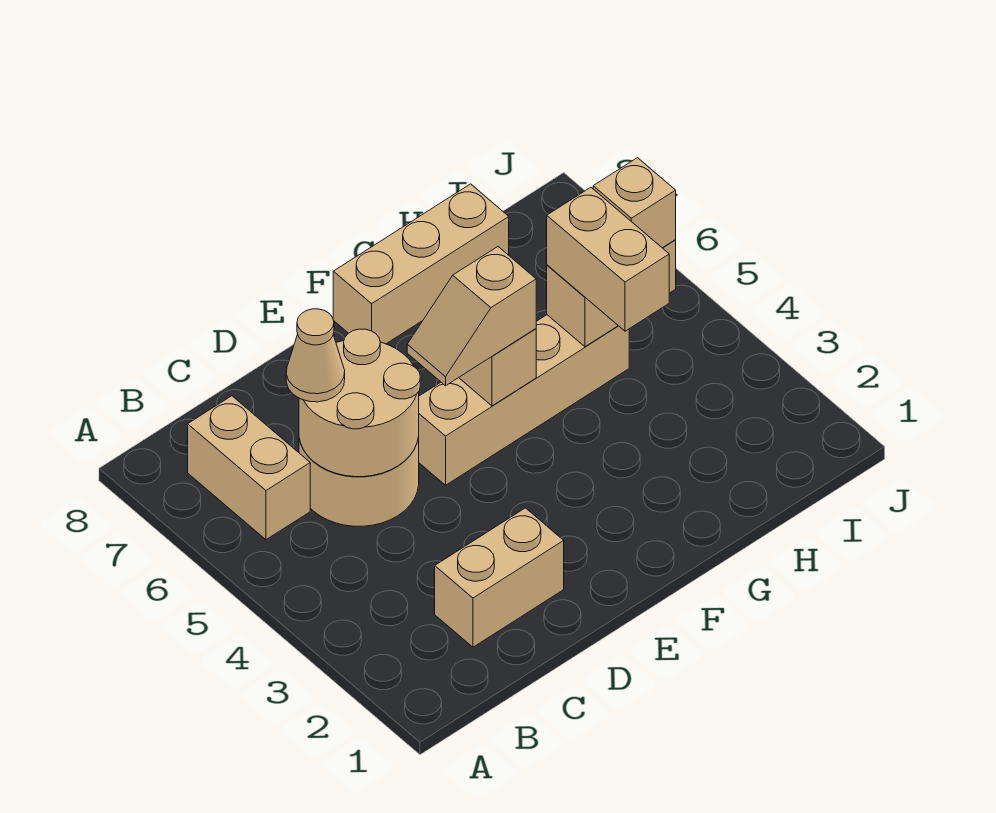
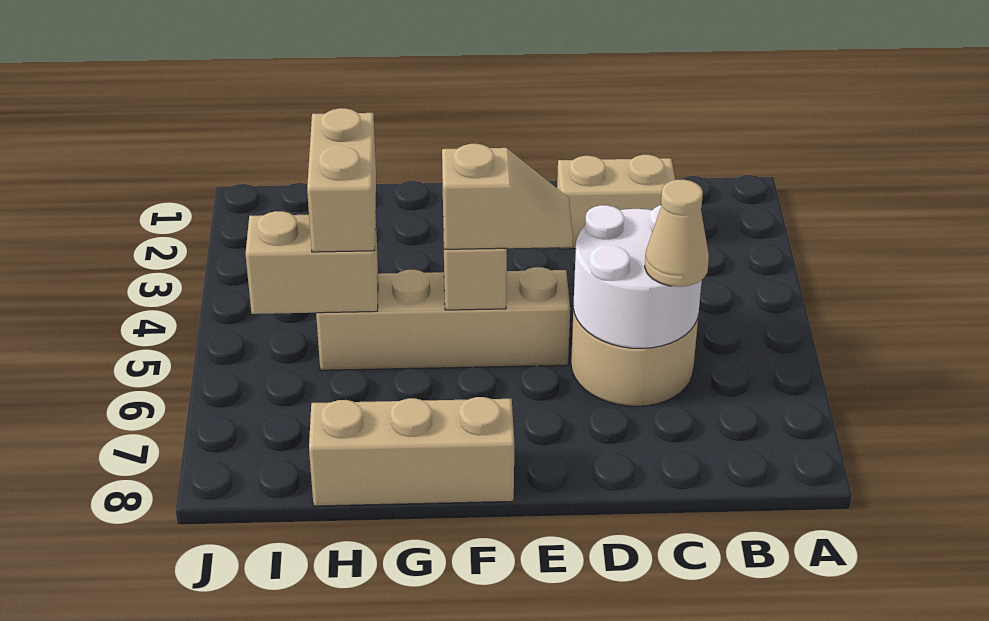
tan brick B6:B7 level 1 -> none
tan round brick C5:D6 level 2 -> white round brick C5:D6 level 2
tan brick I5 level 3 -> none

